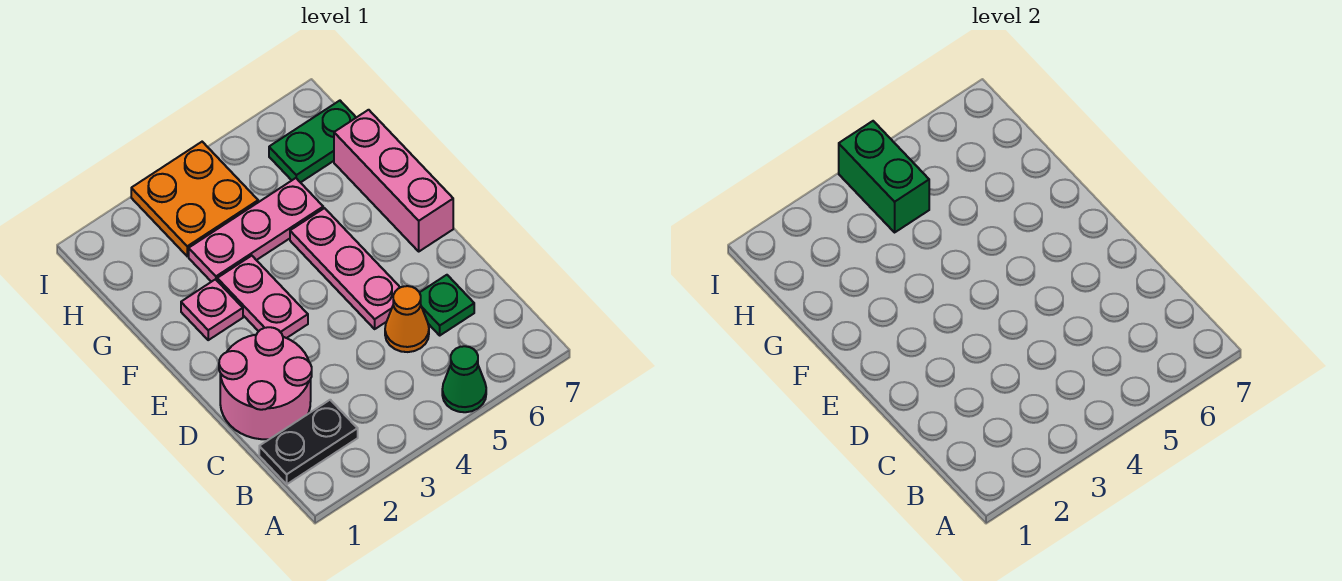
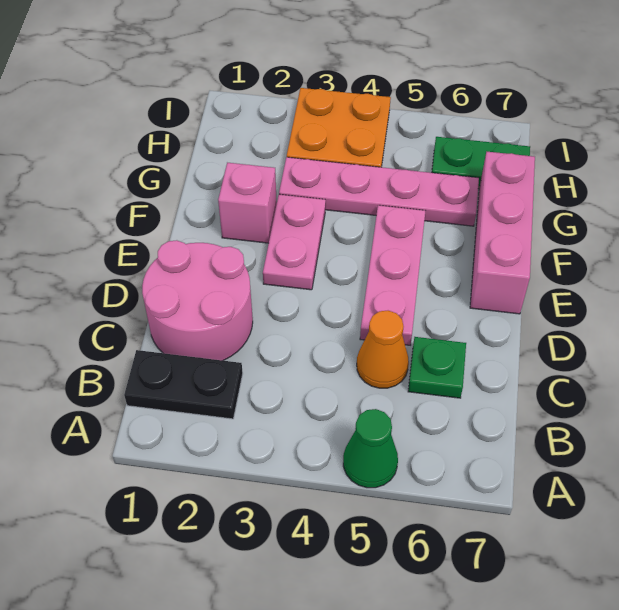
pink plate F2 level 1 -> pink brick F2 level 1
pink plate G3:G5 level 1 -> pink plate G3:G6 level 1
green brick H4:I4 level 2 -> none

